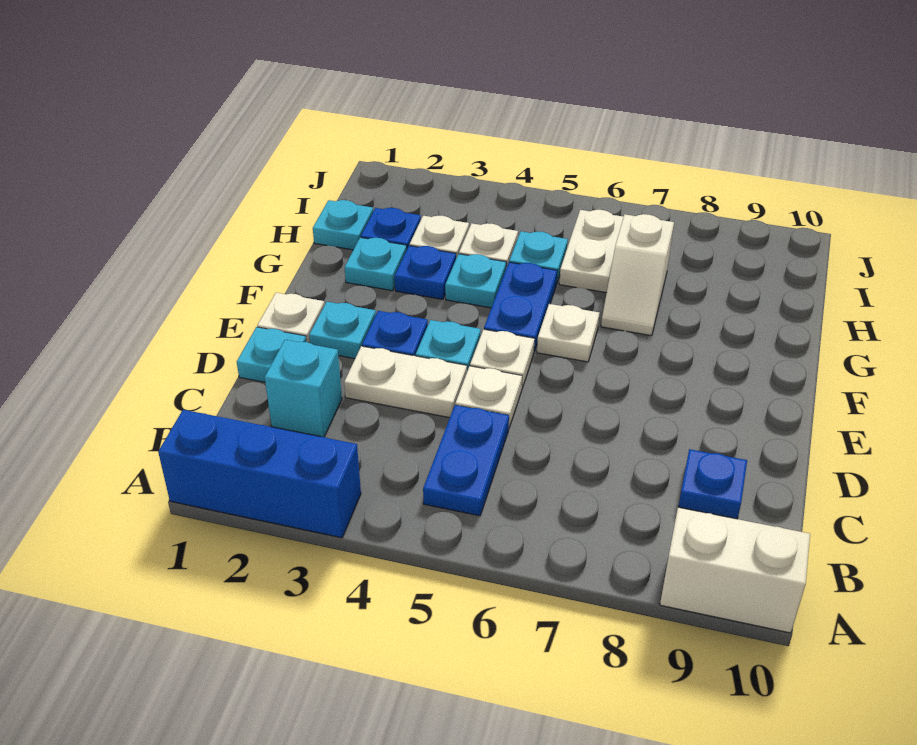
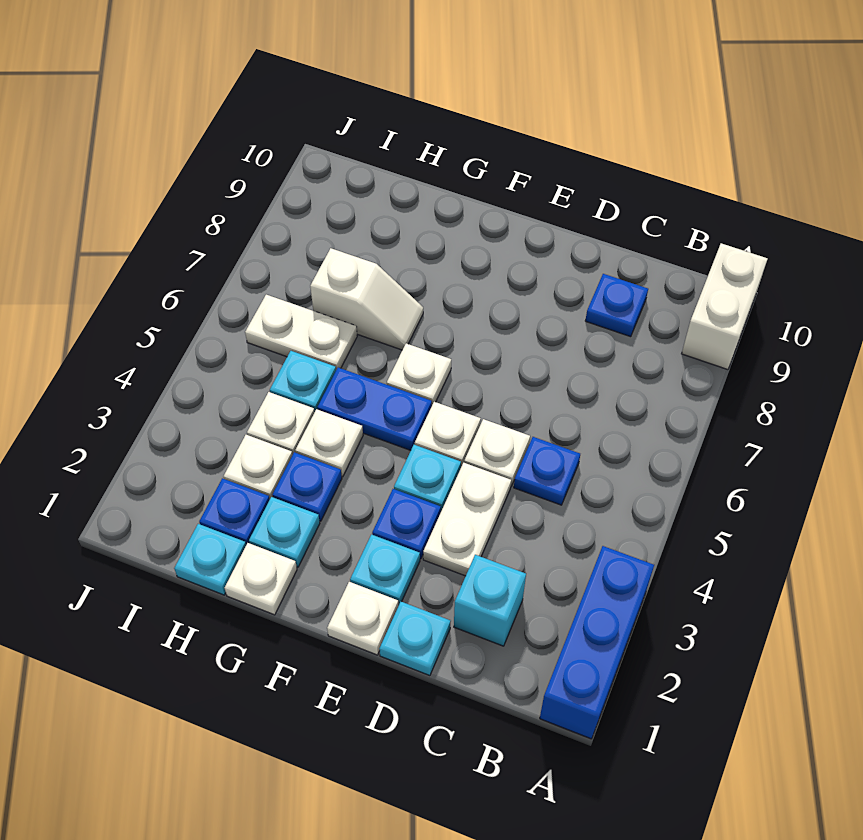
blue plate B5:C5 level 1 -> blue plate C5 level 1
none -> white plate G1 level 1
cyan plate G4 level 1 -> white plate G4 level 1

